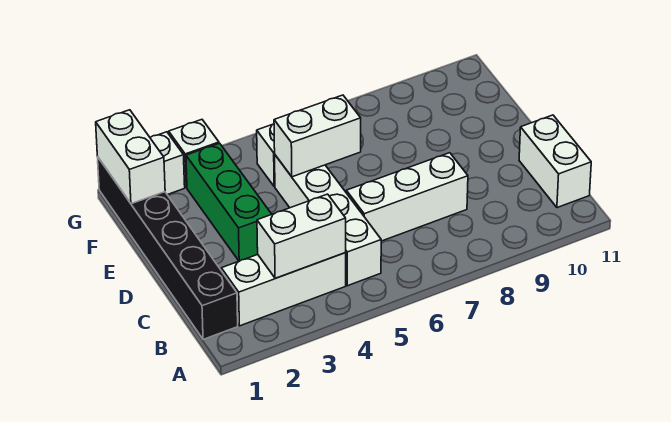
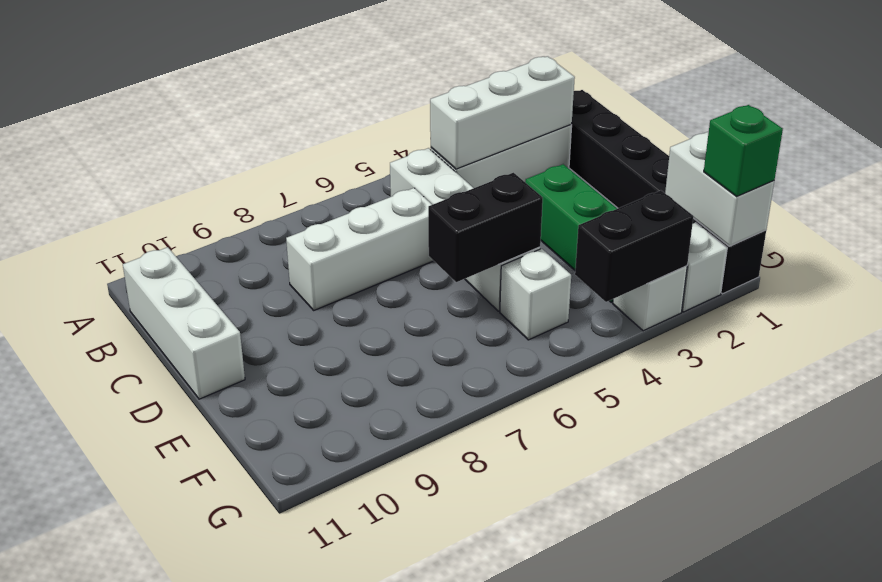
white brick B3:B4 level 2 -> white brick B2:B4 level 2
white brick B11:C11 level 1 -> white brick B11:D11 level 1
white brick E5:E6 level 2 -> black brick E5:E6 level 2
none -> green brick G1 level 3
none -> black brick G3:G4 level 2

